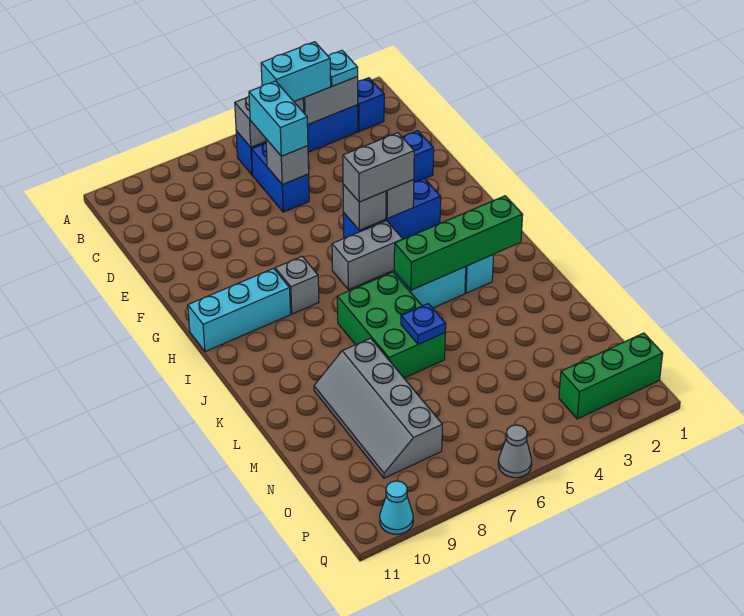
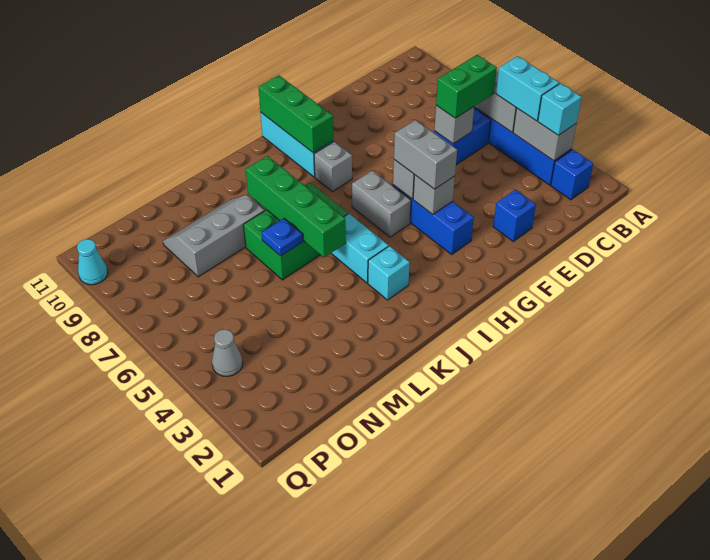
cyan plate B3 level 3 -> cyan brick B3 level 3
cyan brick C6:D6 level 3 -> green brick C6:D6 level 3
green brick J2:J5 level 2 -> green brick K5:K8 level 2
grey slope L8:O9 level 1 top 8 -> grey slope L8:N9 level 1 top 8
green brick P1:P3 level 1 -> green brick H9:H11 level 2
grey cone Q6 level 1 -> grey cone P4 level 1

